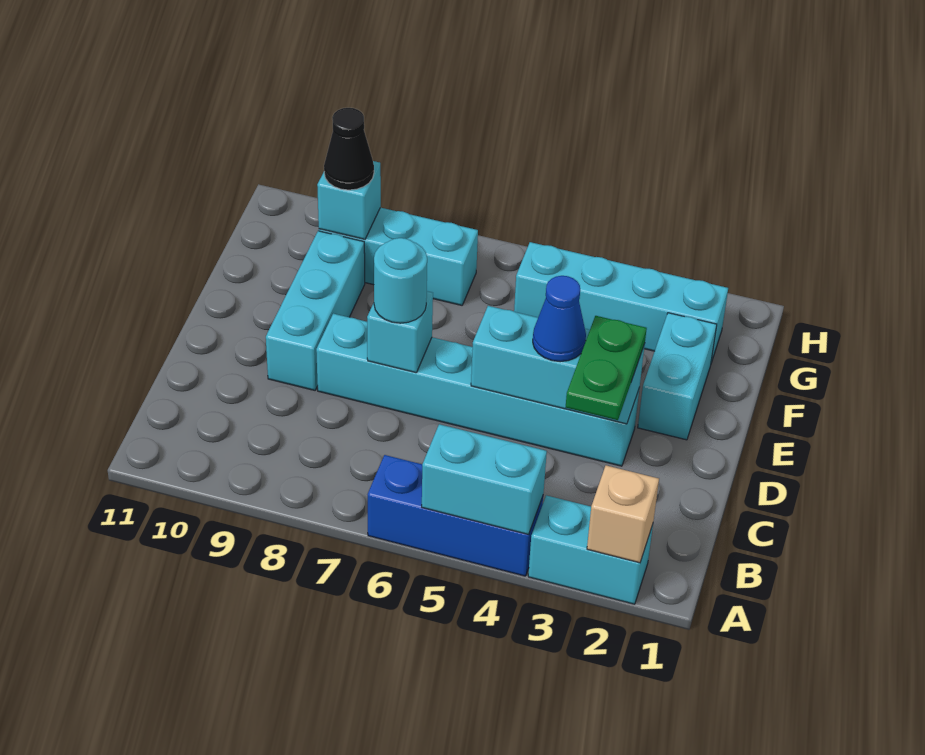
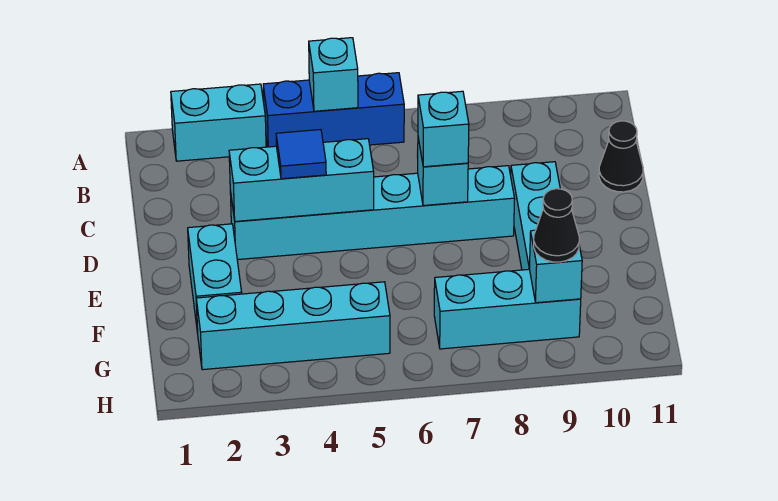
tan brick A2 level 2 -> none
cyan brick A4:A5 level 2 -> cyan brick A5 level 2
green plate C3:D3 level 3 -> none
none -> black cone C11 level 1
blue cone D4 level 3 -> blue tile D4 level 3
cyan round brick D7 level 3 -> cyan brick D7 level 3

